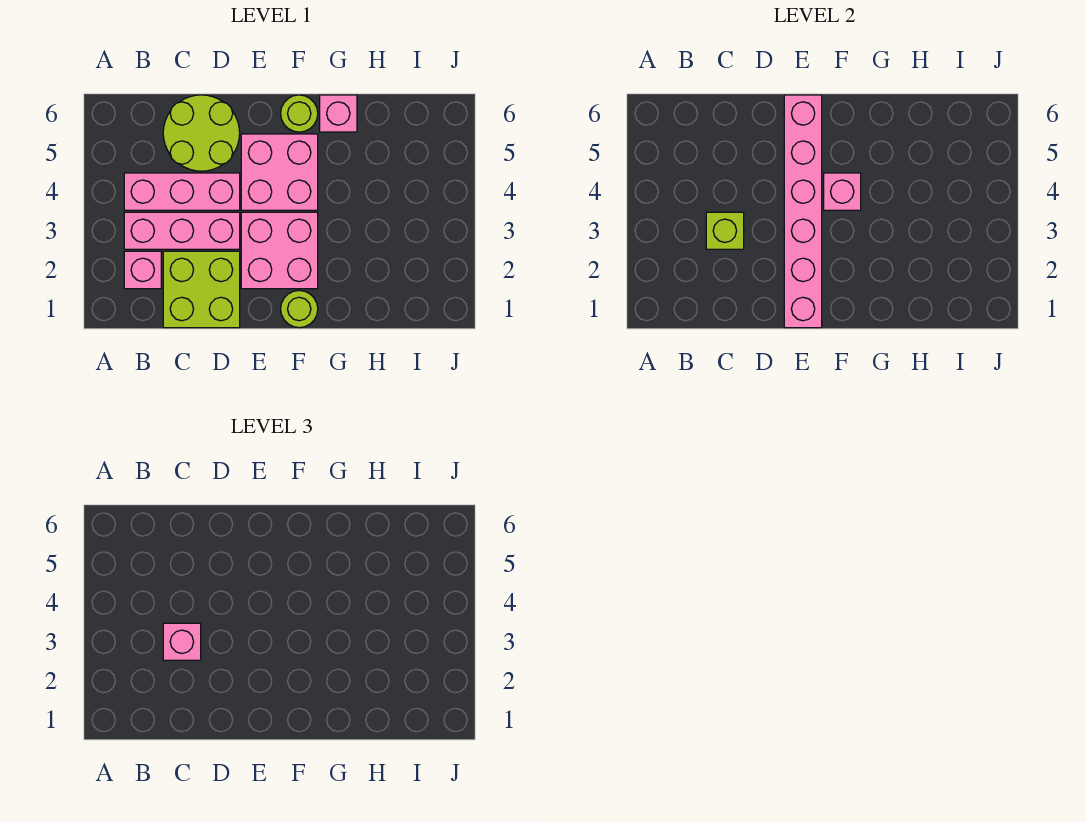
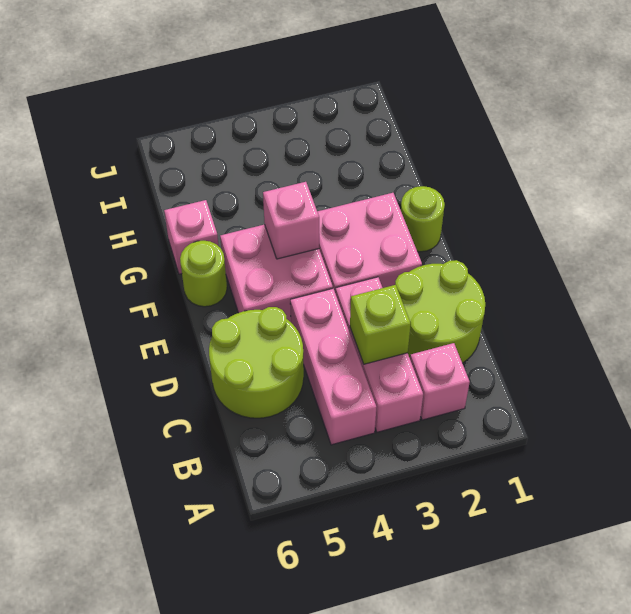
lime brick C1:D2 level 1 -> lime round brick C1:D2 level 1
pink brick C3 level 3 -> none
pink brick E1:E6 level 2 -> none

